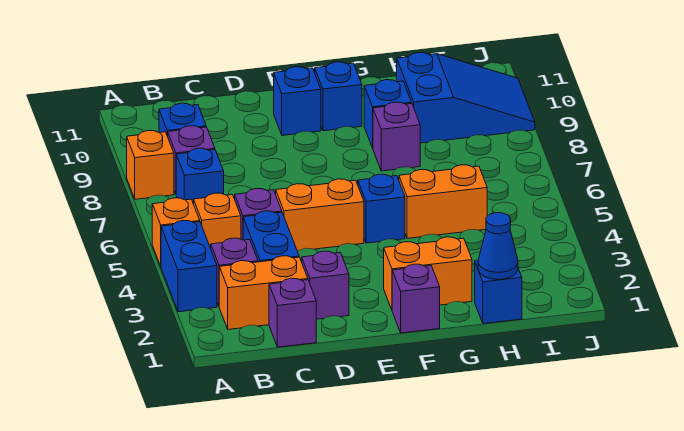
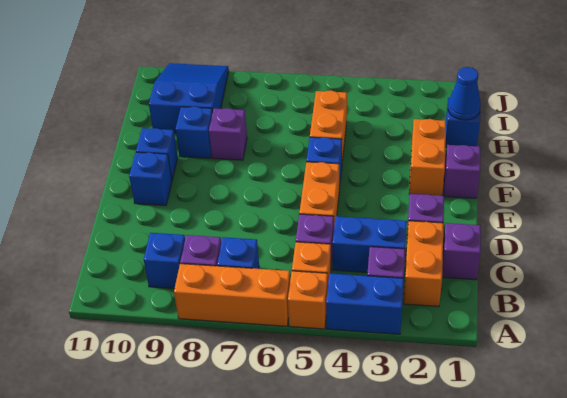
orange brick A8 level 1 -> orange brick A6:A8 level 1

